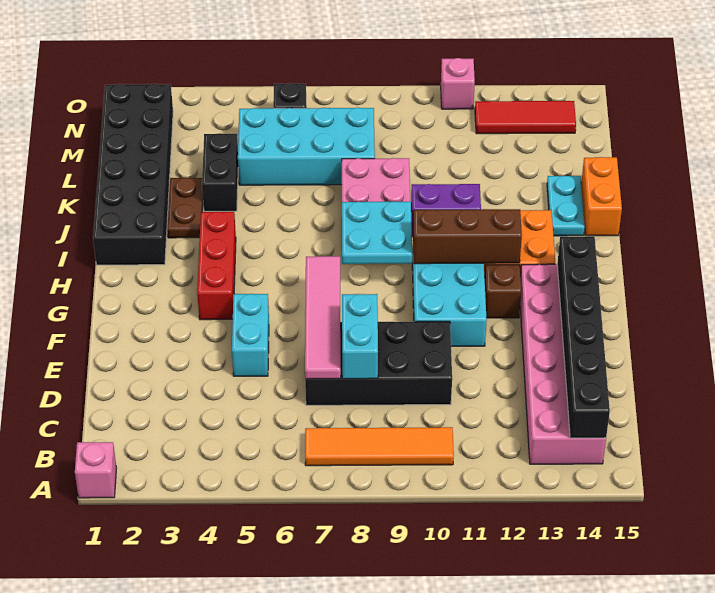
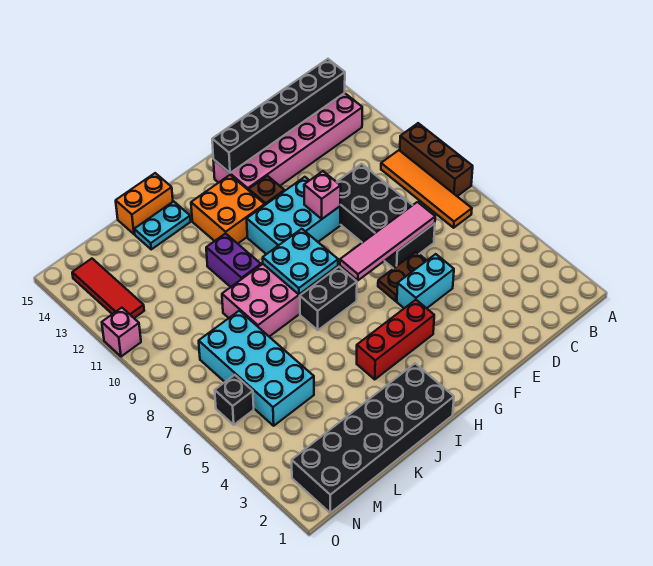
pink brick A1 level 1 -> pink brick F10 level 2
cyan brick D8:E8 level 2 -> none
brown brick H10:H12 level 2 -> brown brick A8:A10 level 1
brown plate J3:K3 level 1 -> brown plate E6:F6 level 1
black brick K4:L4 level 1 -> black brick H7:I7 level 1

